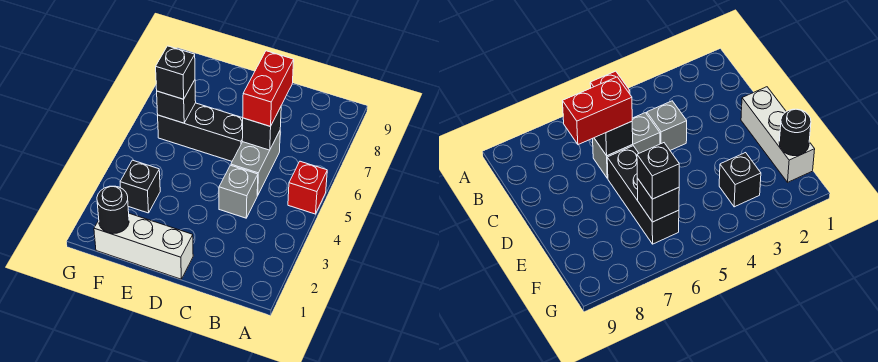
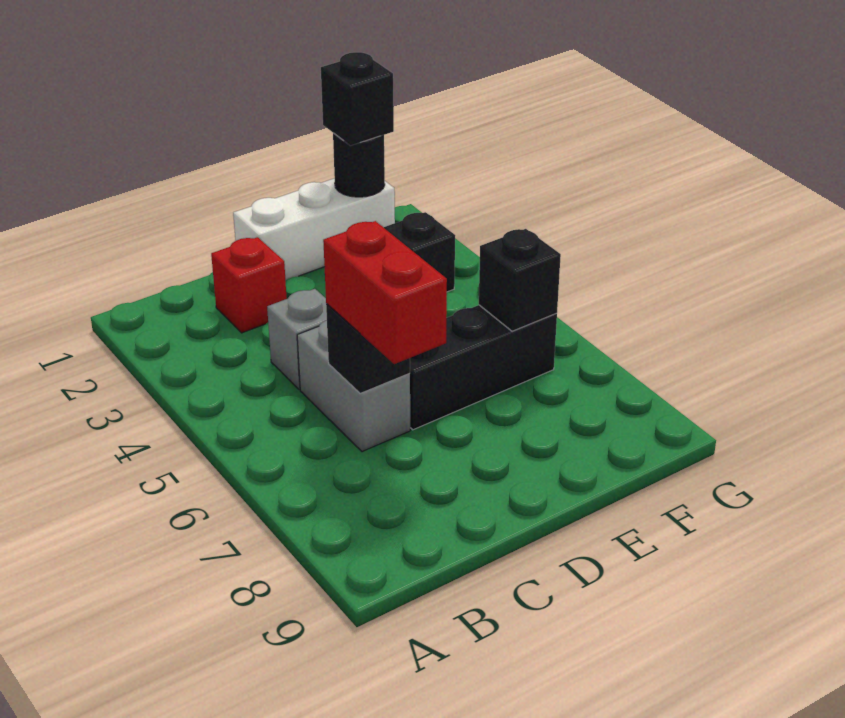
red brick A5 level 1 -> red brick C2 level 1
black brick F6 level 3 -> black brick F1 level 3

